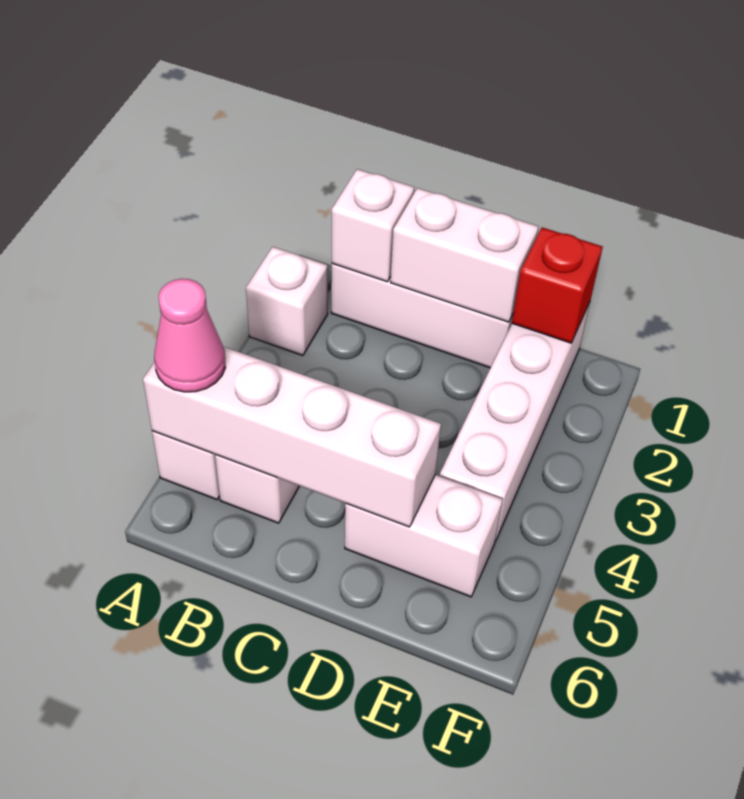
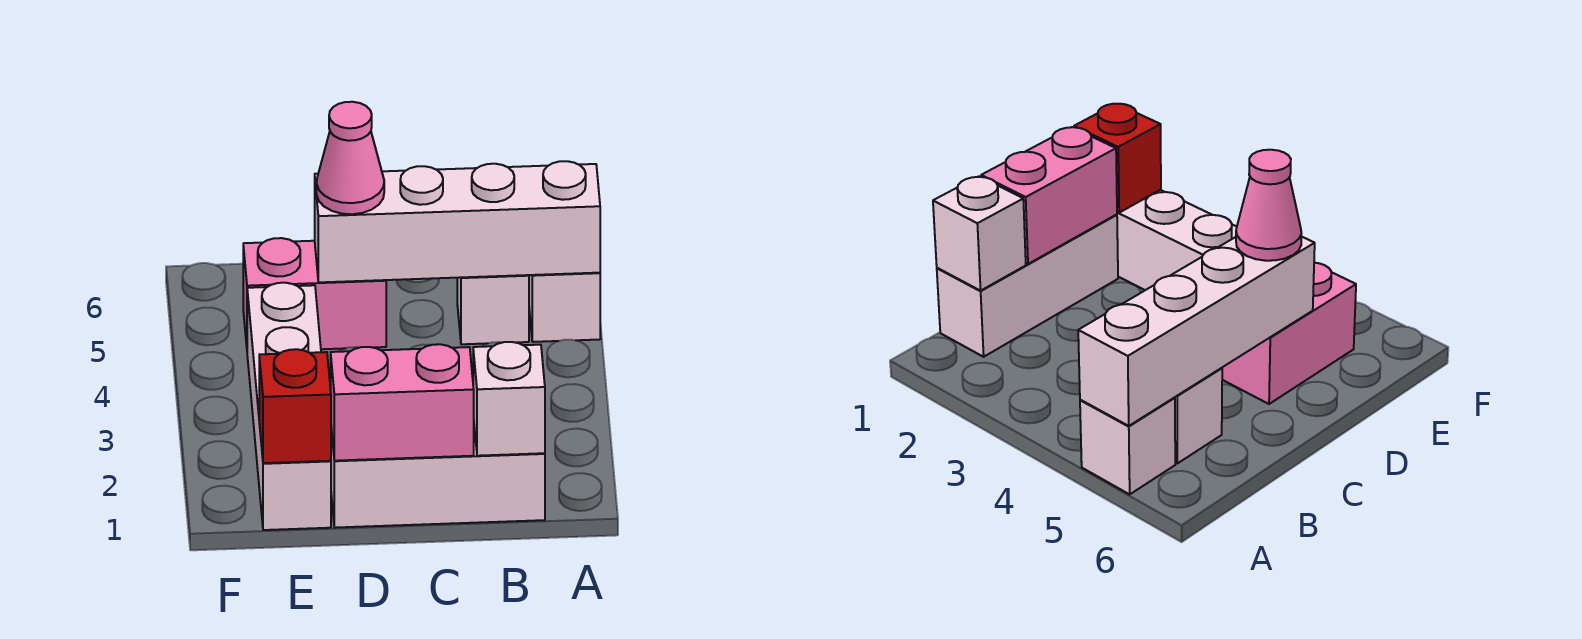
white brick A2 level 1 -> none
pink cone A5 level 3 -> pink cone D5 level 3
white brick C1:D1 level 2 -> pink brick C1:D1 level 2
white brick D5:E5 level 1 -> pink brick D5:E5 level 1

